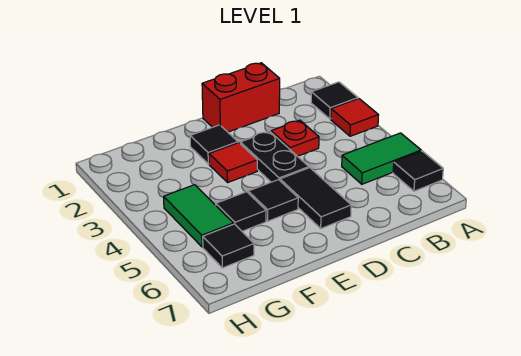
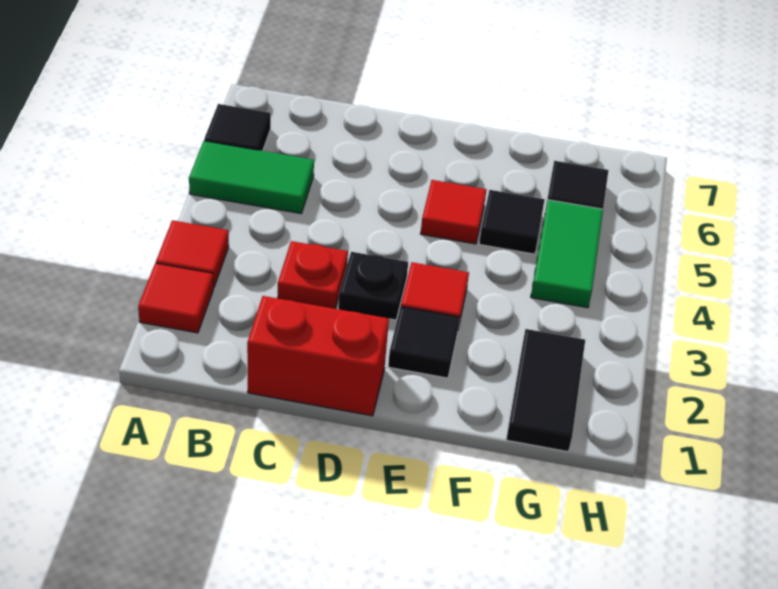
black tile A2 level 1 -> red tile A2 level 1
black plate D3:D4 level 1 -> black plate D3 level 1
black tile D5:D6 level 1 -> black tile G1:G2 level 1
black tile E5 level 1 -> red tile E5 level 1

